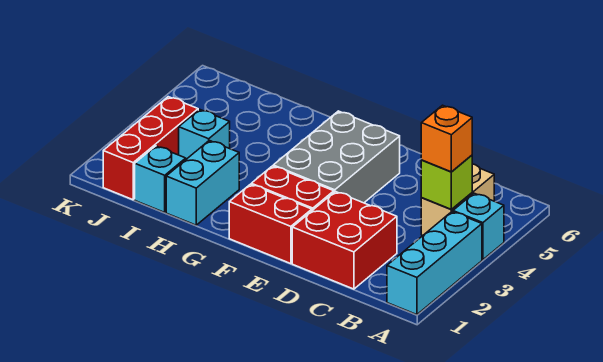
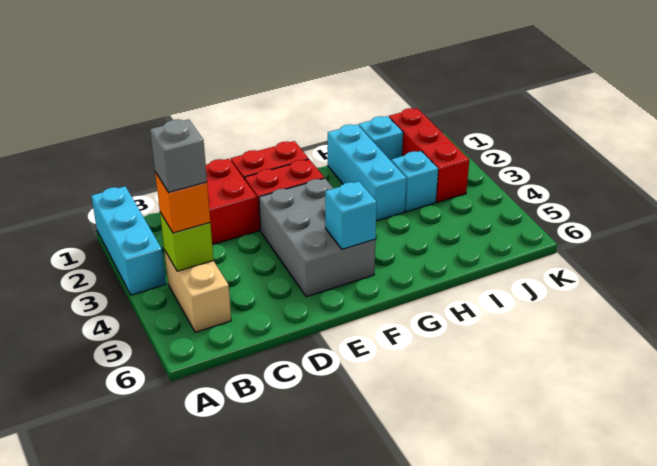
cyan brick A4 level 1 -> cyan brick F5 level 2
none -> grey brick B4 level 4
cyan brick H1:H2 level 1 -> cyan brick H1:H3 level 1

